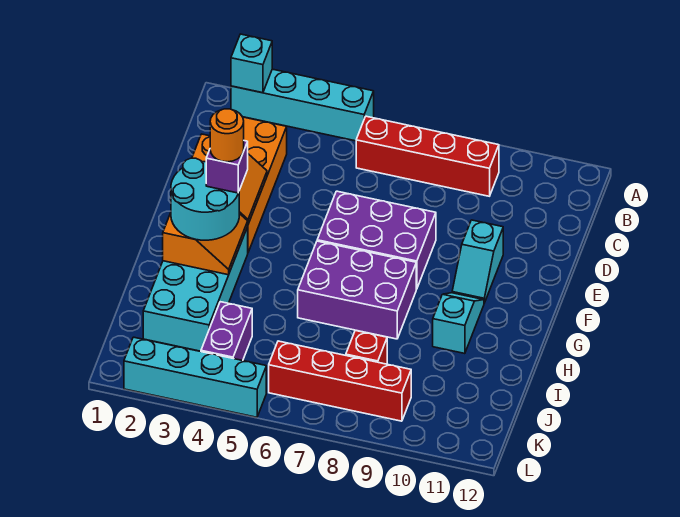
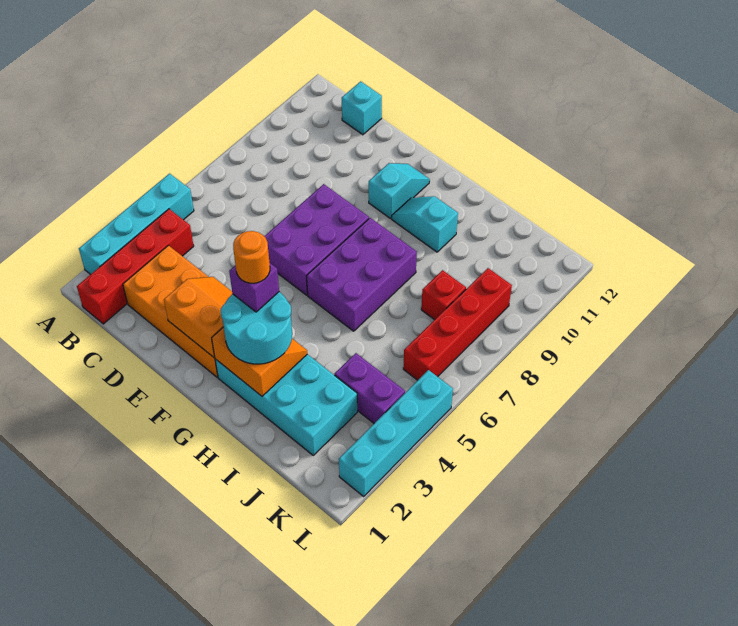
cyan brick A2 level 2 -> cyan brick C12 level 1
red brick B6:B9 level 1 -> red brick B1:B4 level 1
cyan slope E10:F10 level 1 top E -> cyan slope F10:F11 level 1 top 10

